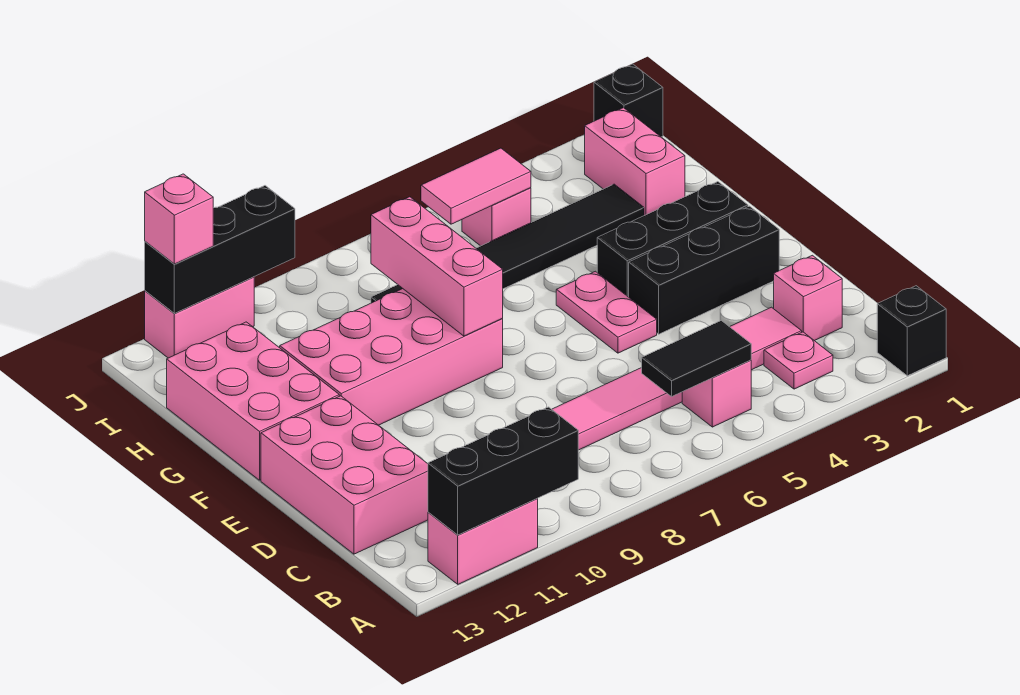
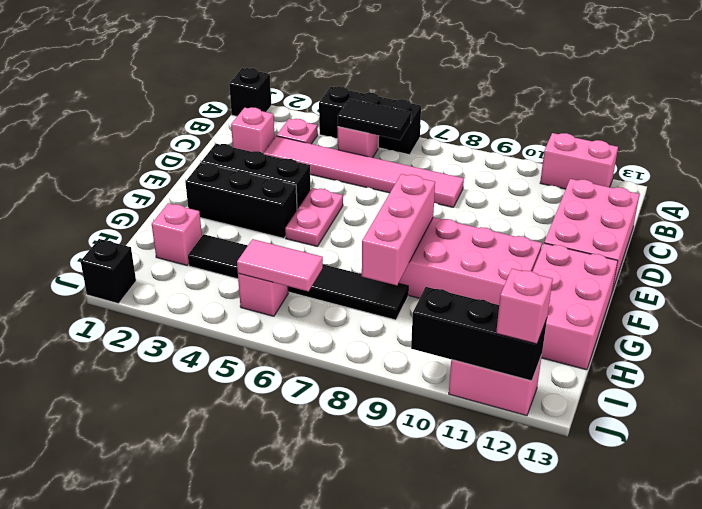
black brick A10:A12 level 2 -> black brick A4:A6 level 1
pink brick H2:I2 level 1 -> pink brick H2 level 1

